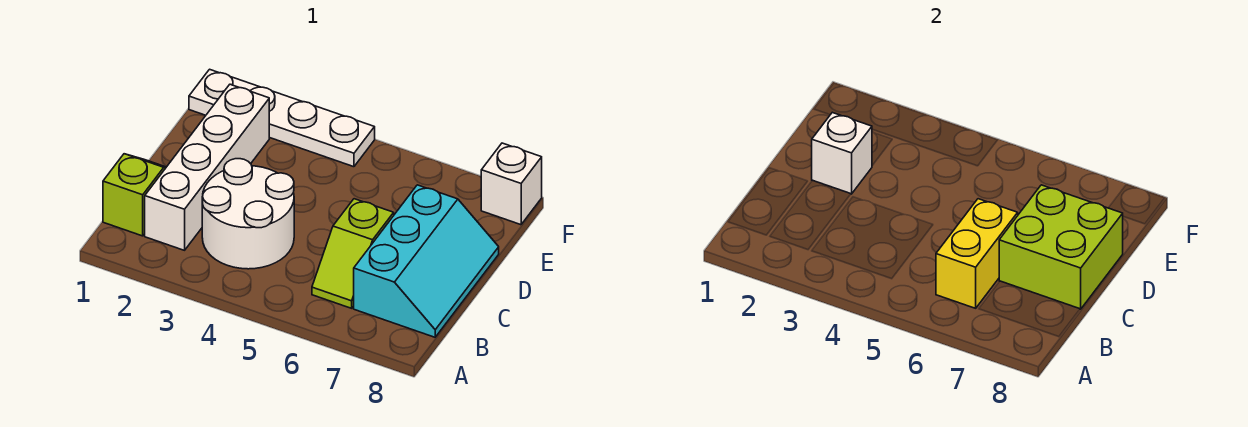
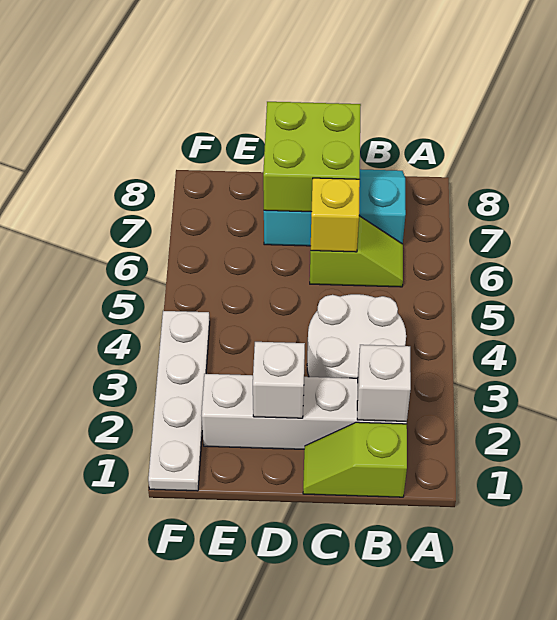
yellow brick B6:C6 level 2 -> yellow brick C6 level 2
white brick F8 level 1 -> white brick B2 level 2

